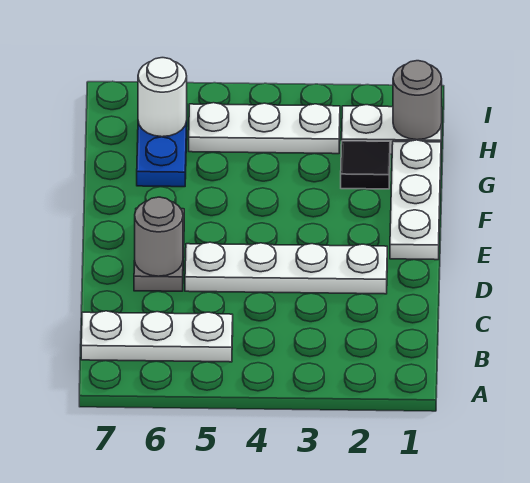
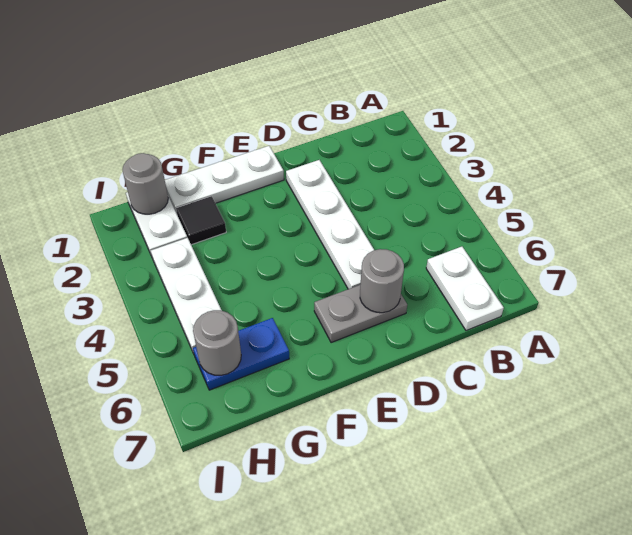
white plate B5:B7 level 1 -> white plate B6:B7 level 1
white round brick H6 level 2 -> grey round brick H6 level 2

